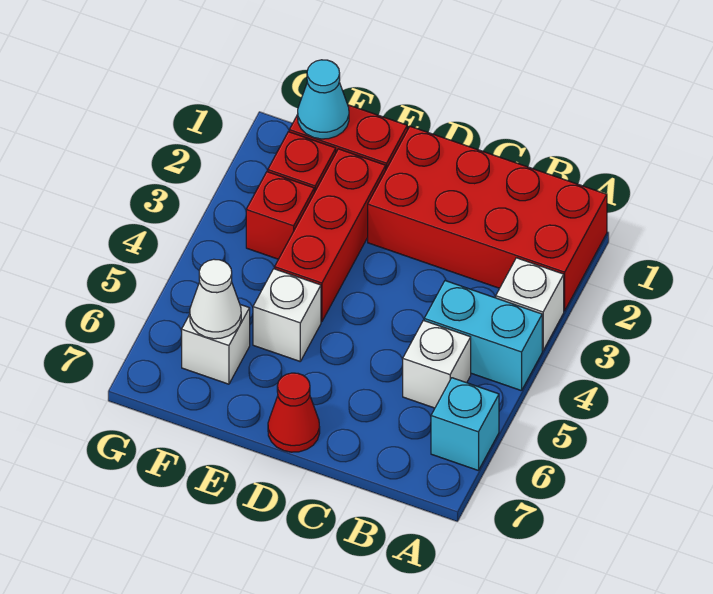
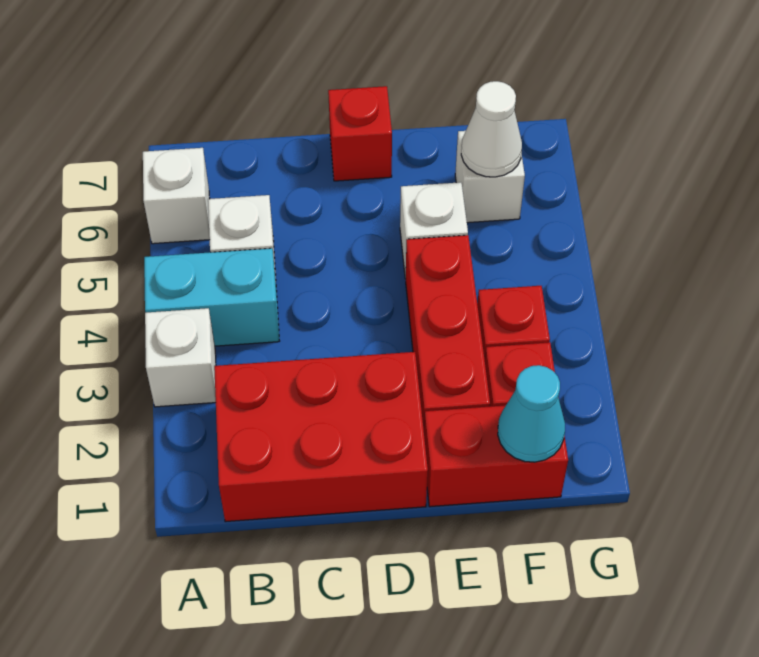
red brick A1:D2 level 1 -> red brick B1:D2 level 1
cyan brick A6 level 1 -> white brick A6 level 1
red cone D7 level 1 -> red brick D7 level 1

